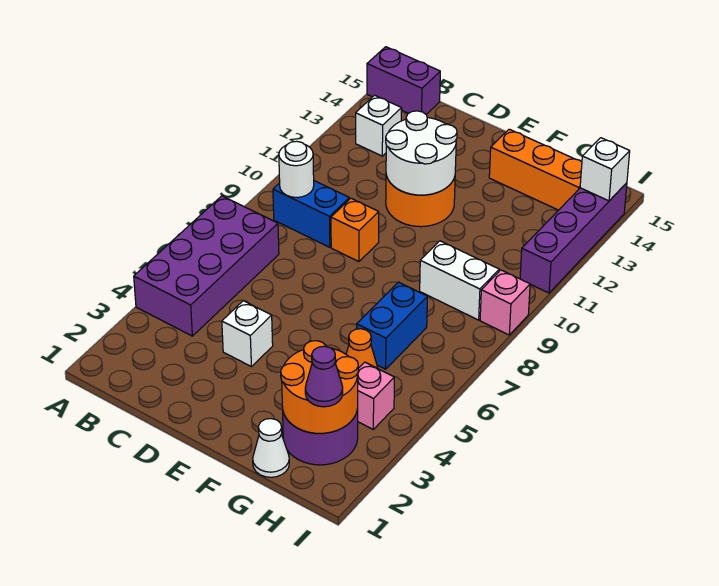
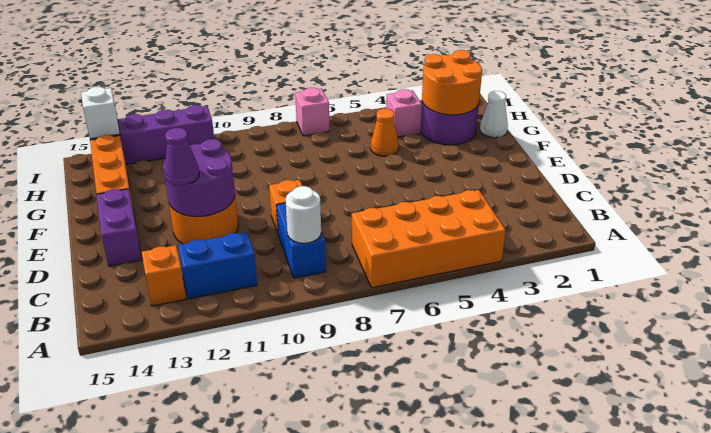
purple brick A4:B7 level 1 -> orange brick A4:B7 level 1
purple brick A15:B15 level 1 -> purple brick D14:E14 level 1
white brick B13 level 1 -> orange brick B13 level 1
white brick D4 level 1 -> none
white round brick D11:E12 level 2 -> purple round brick D11:E12 level 2
blue brick G6:G7 level 1 -> blue brick B11:B12 level 1
white brick G9:H9 level 1 -> none
purple cone H2 level 3 -> purple cone D12 level 3
pink brick I9 level 1 -> pink brick I7 level 1

